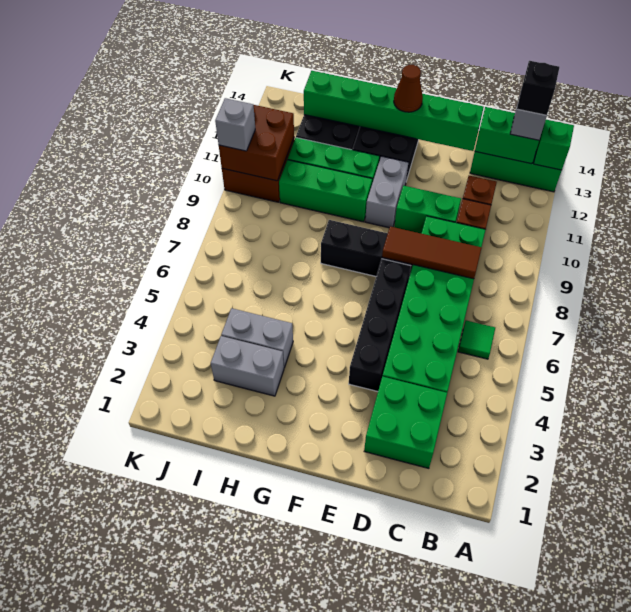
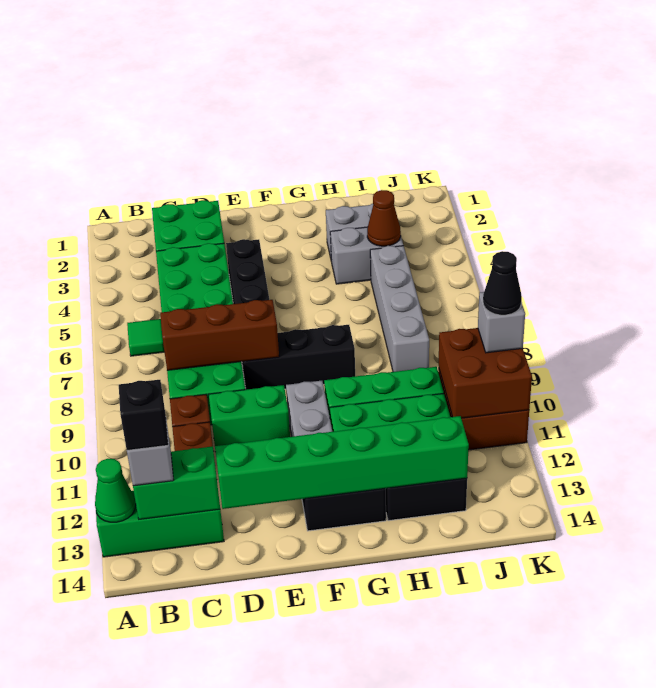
green brick A13 level 2 -> green cone A13 level 2
brown tile C8:E8 level 2 -> brown brick C8:E8 level 2
brown cone F13 level 3 -> brown cone I4 level 2
none -> grey brick I5:I8 level 1
none -> black cone K10 level 4

